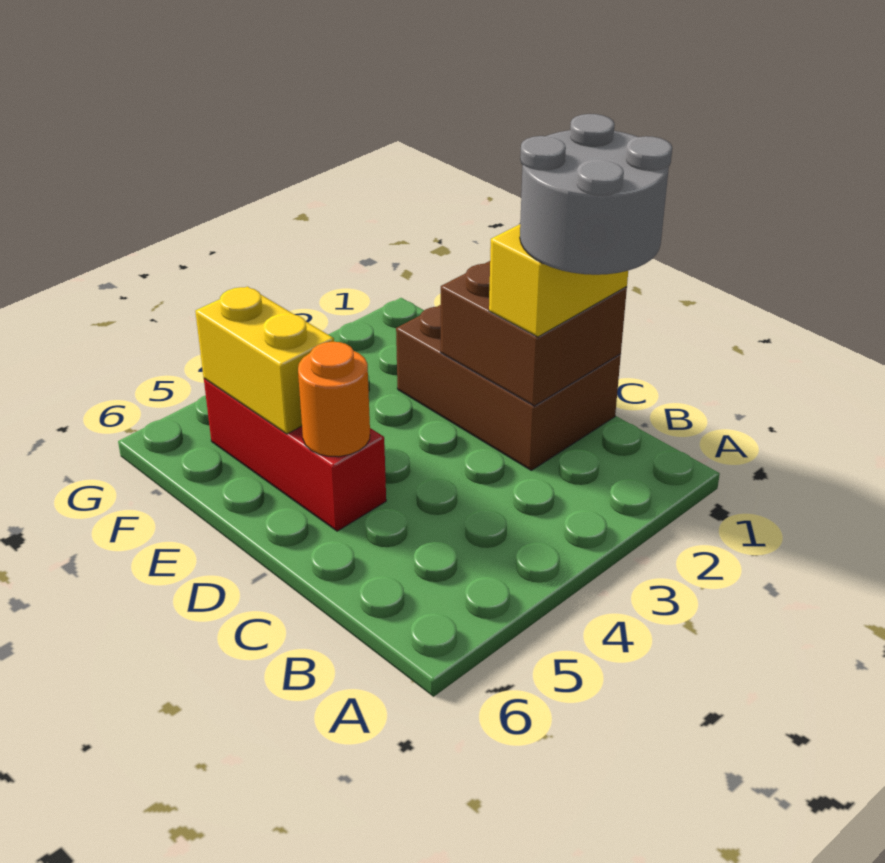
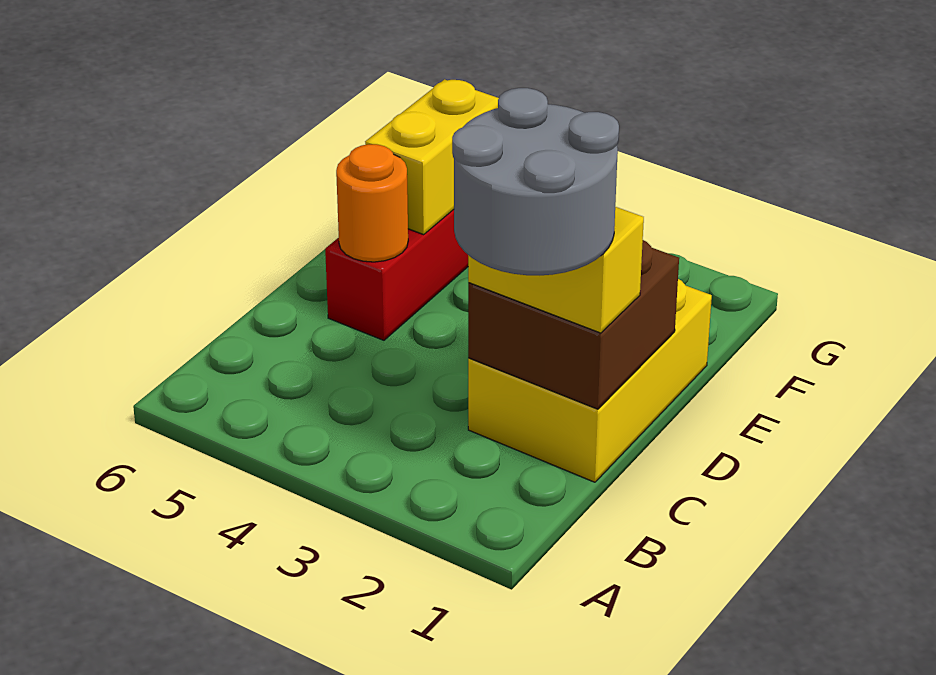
brown brick C1:E2 level 1 -> yellow brick C1:E2 level 1

